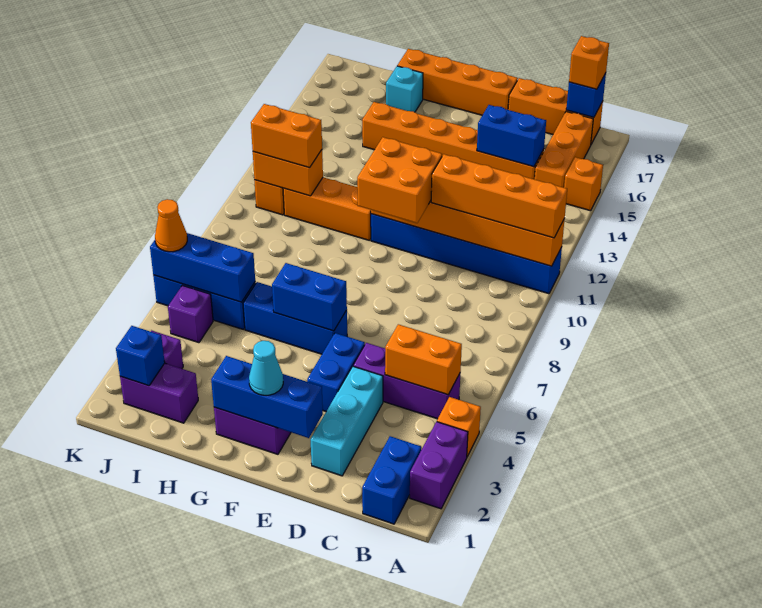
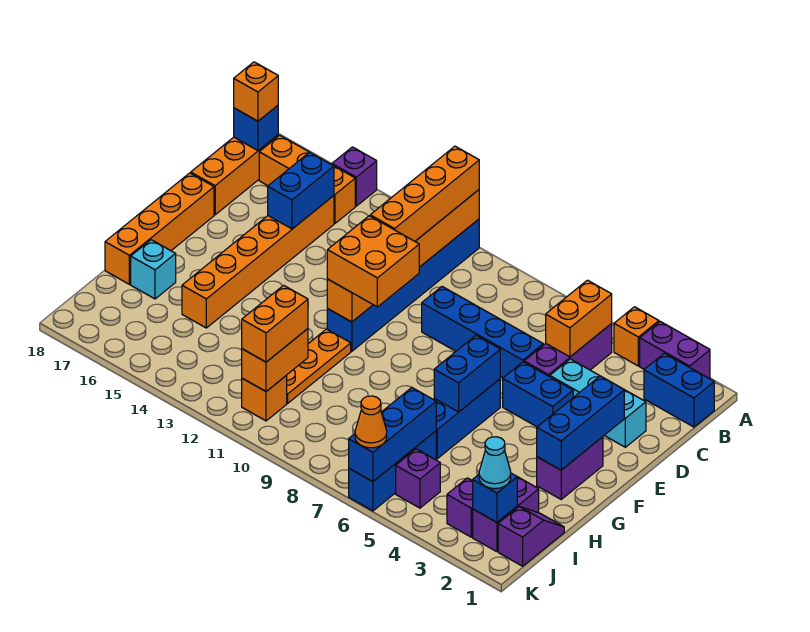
orange brick A15 level 1 -> purple brick A15 level 1
none -> blue brick D6:D9 level 1
cyan cone F2 level 3 -> cyan cone J2 level 3
orange brick G11:I11 level 1 -> orange plate G11:I11 level 1
none -> purple slope I1:J1 level 1 top J

